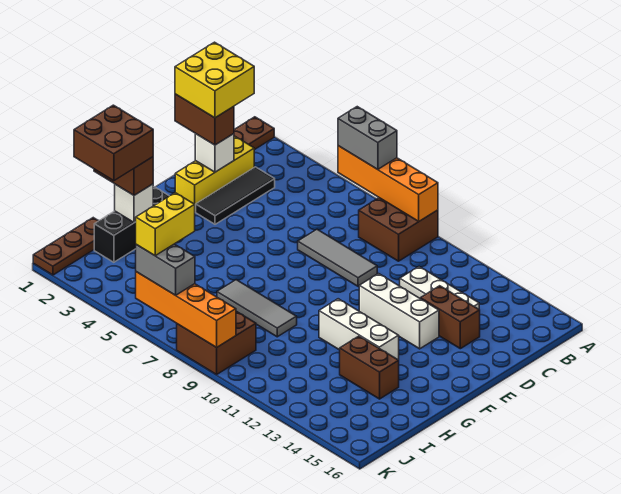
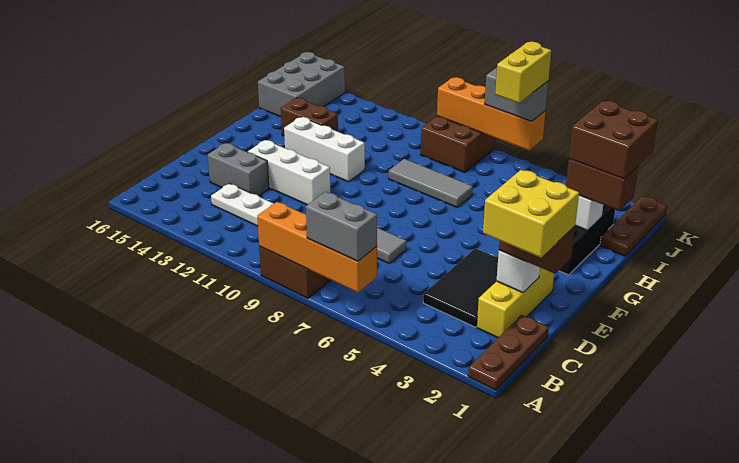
black tile C3:E3 level 1 -> black tile C3:E4 level 1
brown brick D13:D14 level 1 -> grey brick D13:D14 level 1
none -> grey brick I15:K16 level 1

